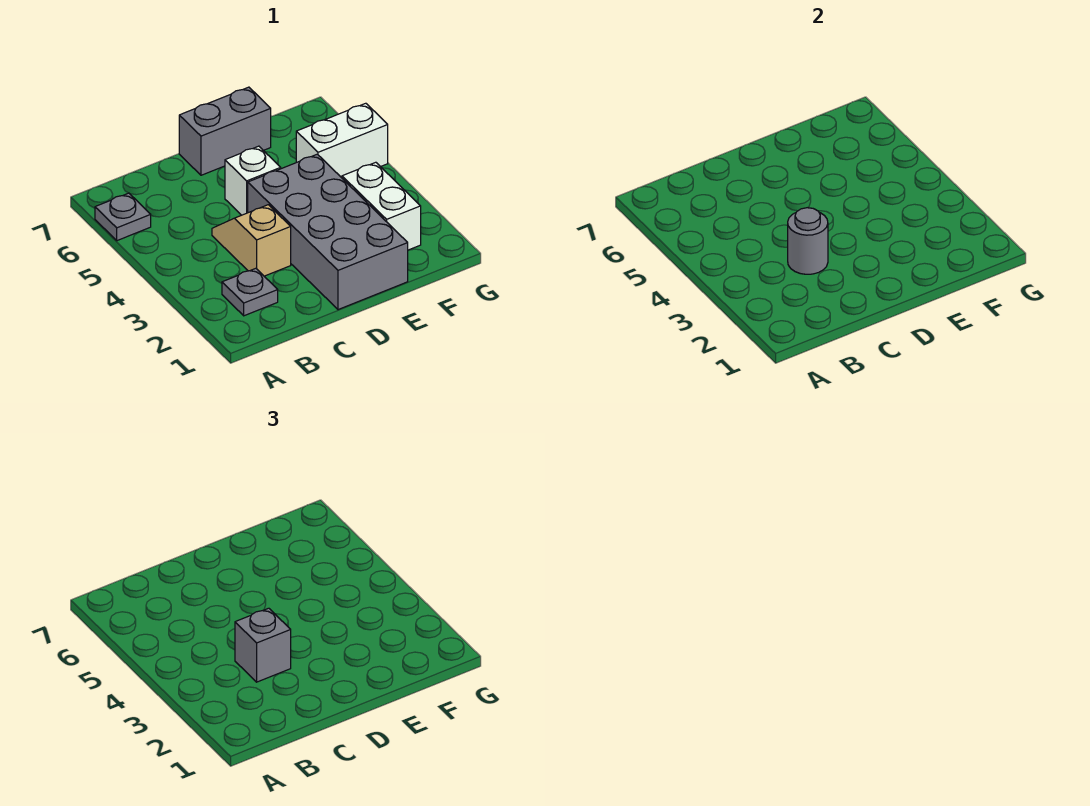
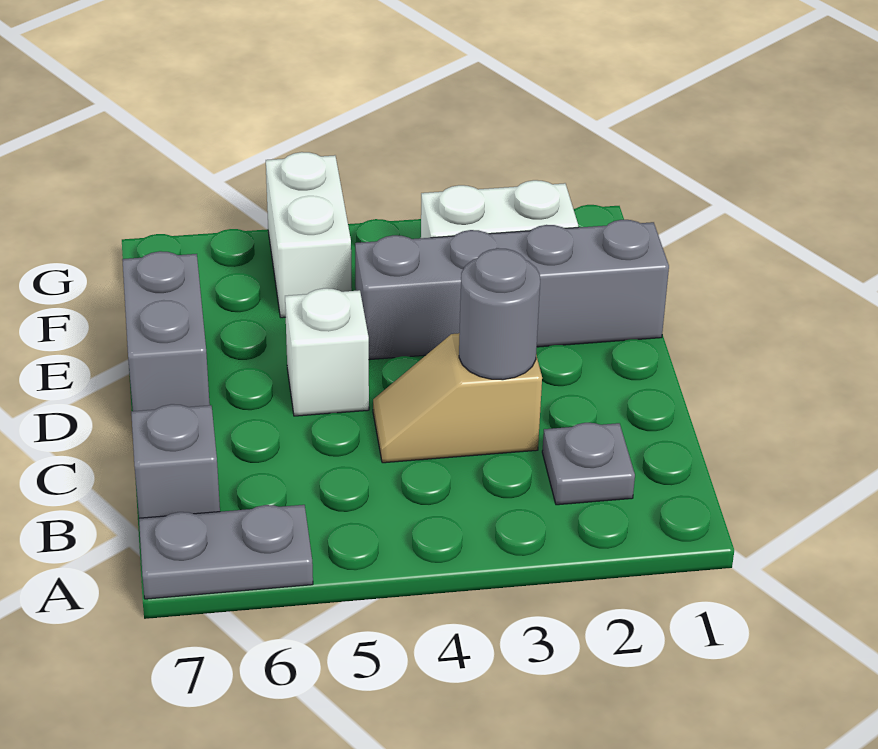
grey plate A6 level 1 -> grey plate A6:A7 level 1
grey brick C3 level 3 -> grey brick B7 level 1
grey brick D1:E4 level 1 -> grey brick E1:E4 level 1

